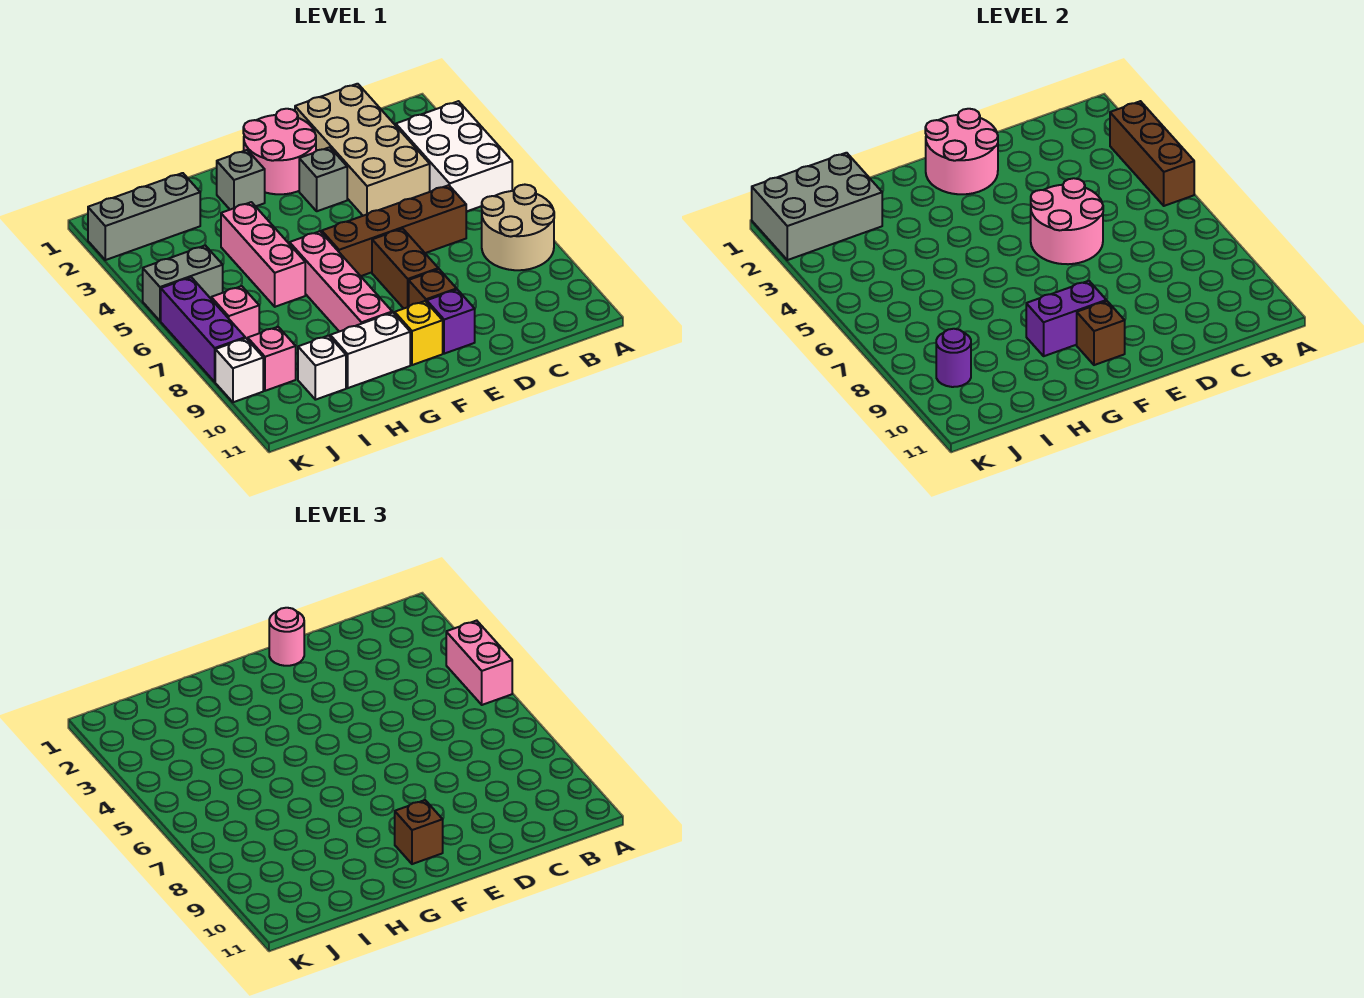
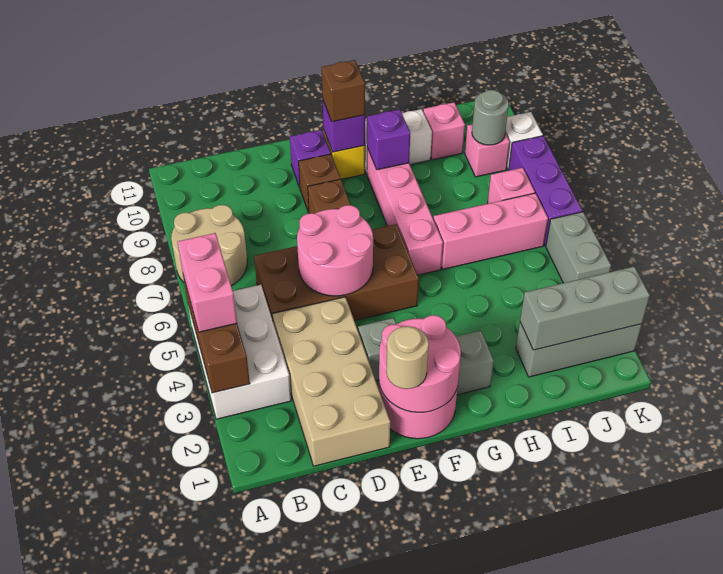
brown brick C6:F6 level 1 -> brown brick C5:F6 level 1
pink round brick E1 level 3 -> tan round brick E1 level 3
purple brick F9:G9 level 2 -> purple brick G9 level 2
brown brick F10 level 2 -> purple brick F10 level 2
pink brick H4:H6 level 1 -> pink brick H6:J6 level 1
grey brick I1:K2 level 2 -> grey brick I2:K2 level 2
white brick I10 level 1 -> pink brick I10 level 1
grey brick J5:K5 level 1 -> grey brick K4:K5 level 1
purple round brick J9 level 2 -> grey round brick J9 level 2

